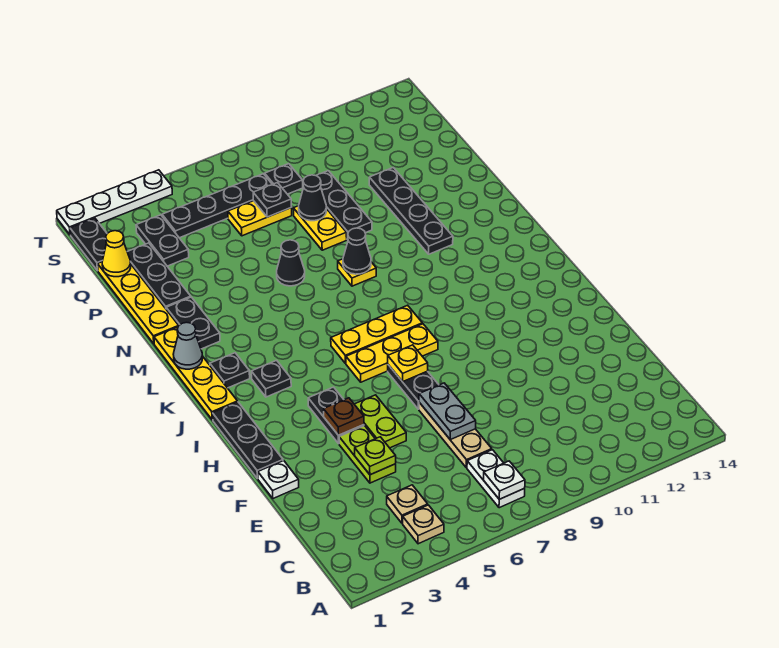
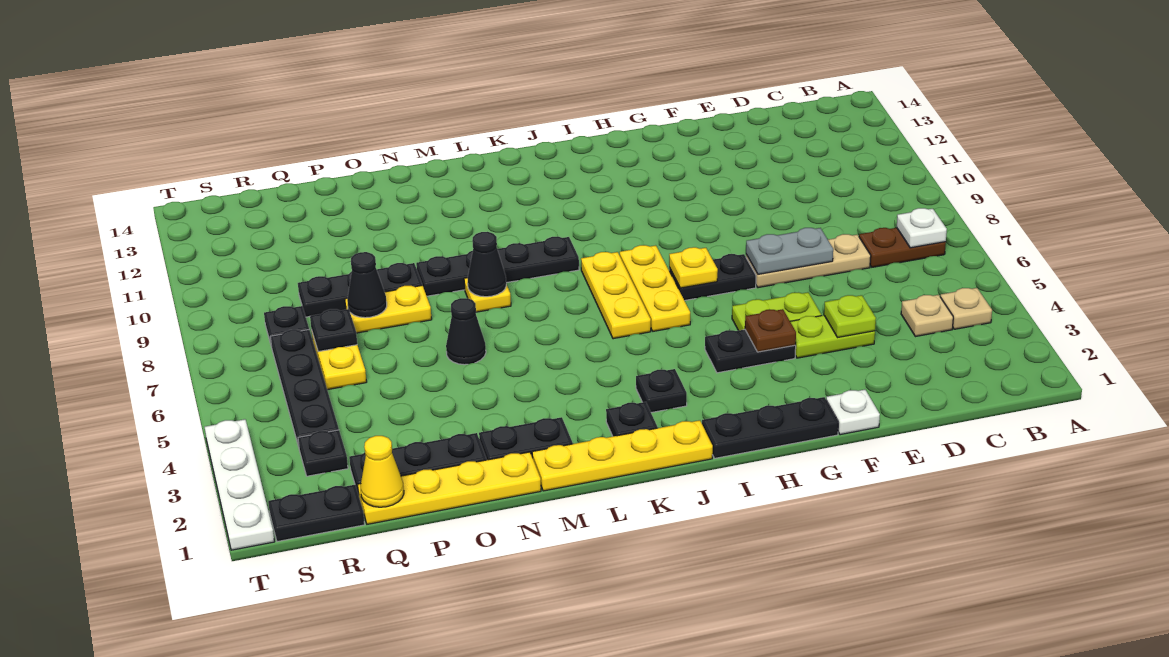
white plate B7:C7 level 1 -> brown plate B7:C7 level 1
grey cone L1 level 2 -> none
black plate M11:P11 level 1 -> black plate K9:N9 level 1
black plate Q3:R3 level 1 -> black plate R3 level 1

